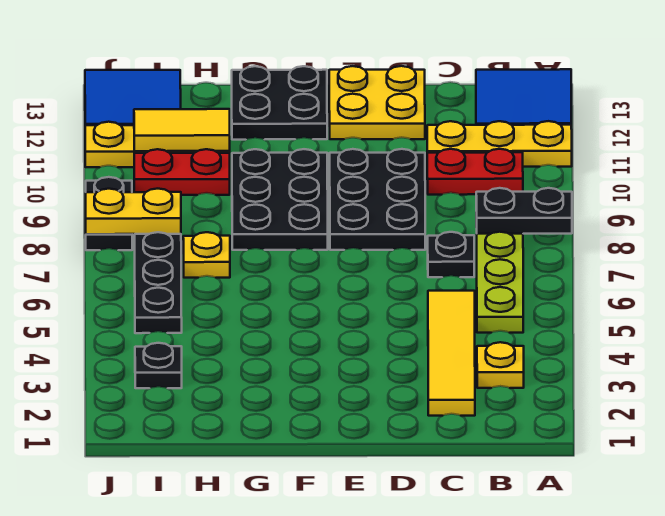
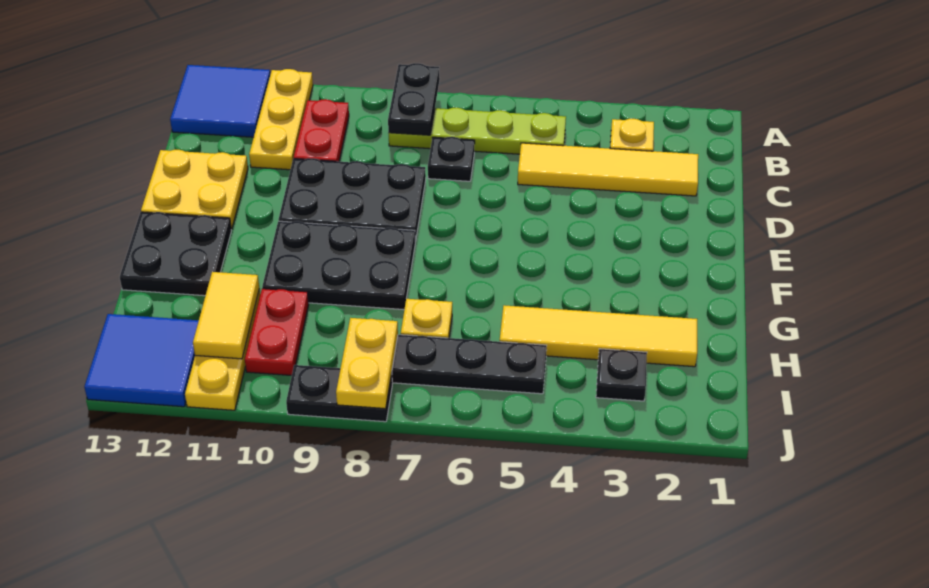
none -> yellow tile H2:H5 level 1

